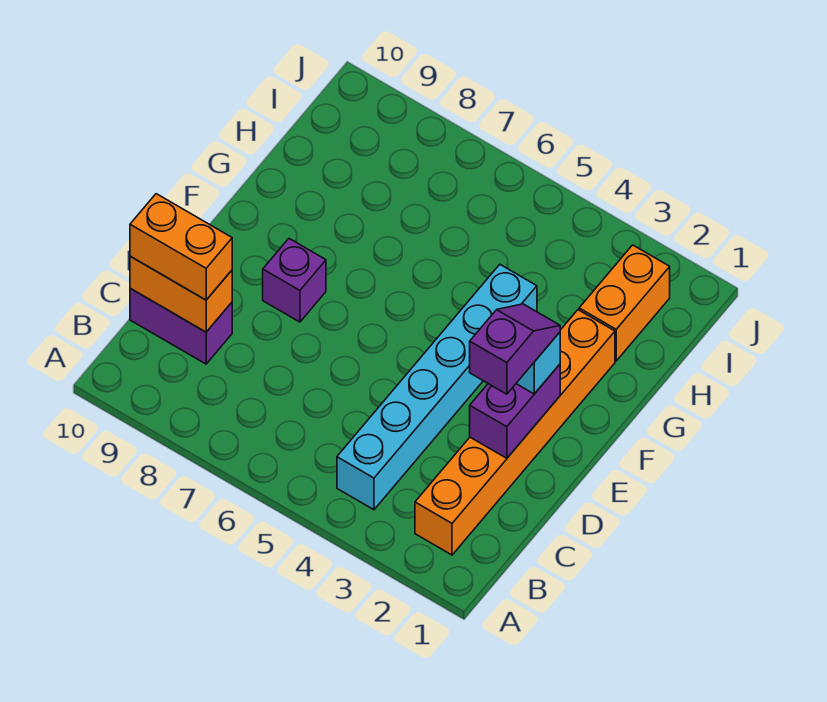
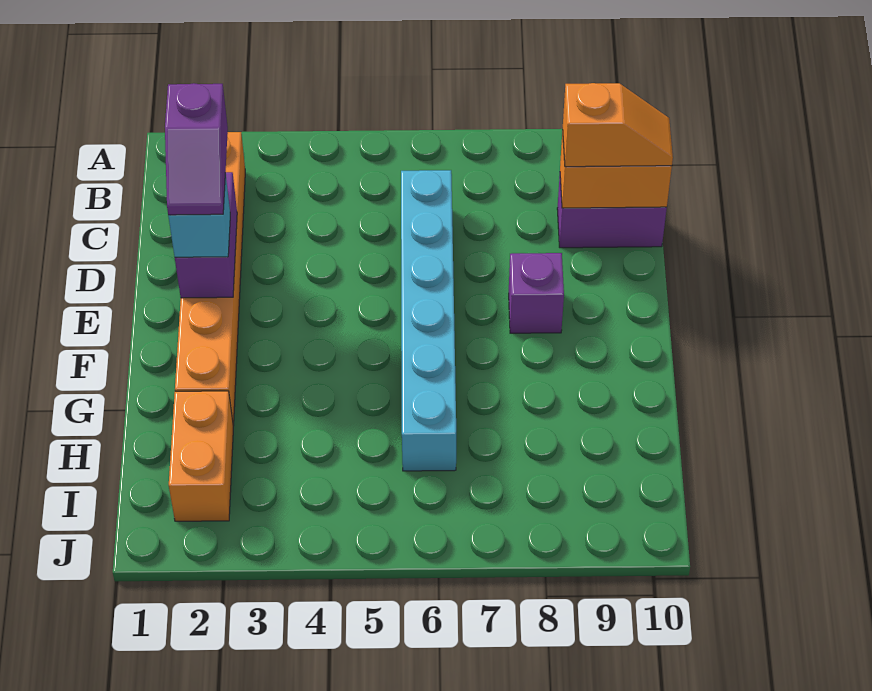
cyan brick B4:G4 level 1 -> cyan brick C6:H6 level 1
orange brick C9:C10 level 3 -> orange slope C9:C10 level 3 top 9

